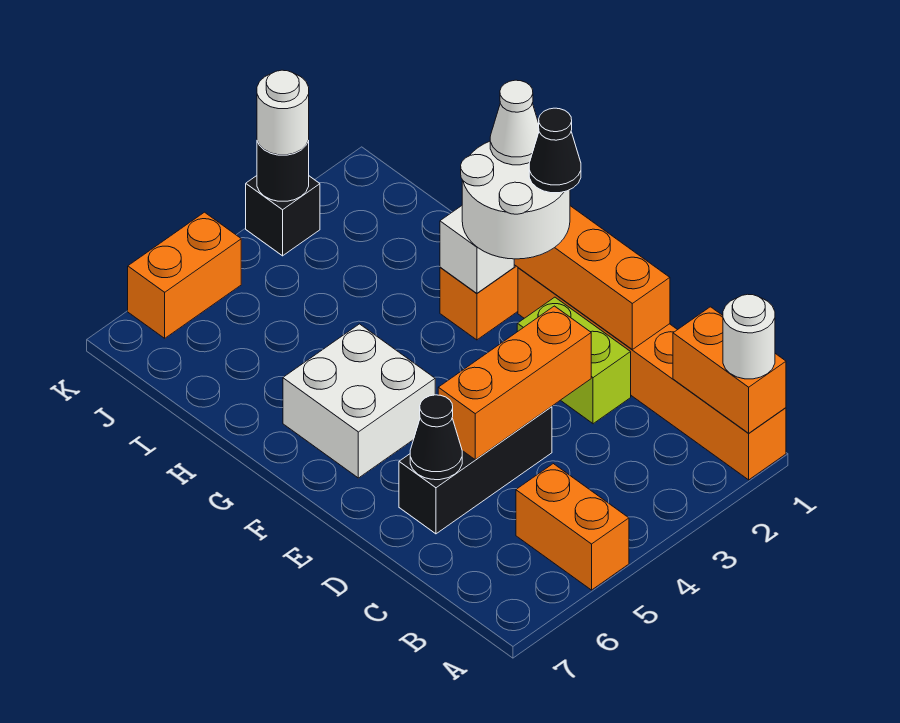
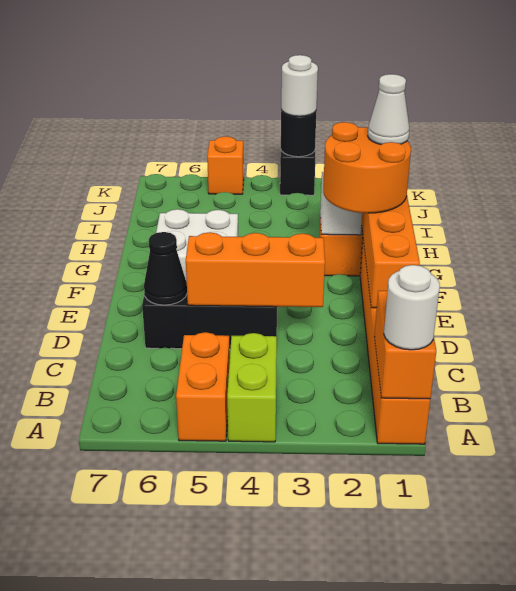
lime brick D2:E2 level 1 -> lime brick A4:B4 level 1
white round brick F1:G2 level 3 -> orange round brick F1:G2 level 3
black cone F1 level 4 -> none
orange brick K5:K6 level 1 -> orange brick K5 level 1

